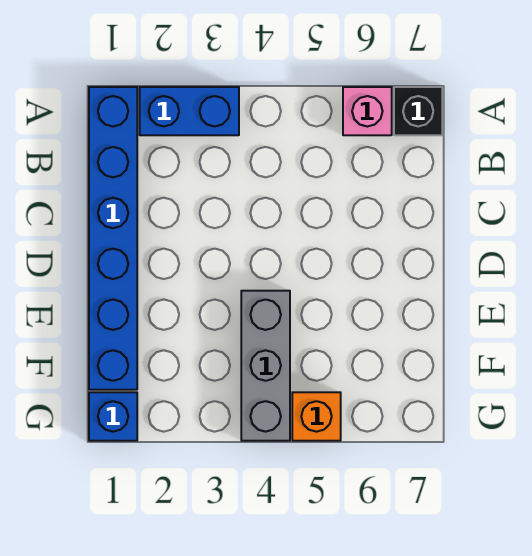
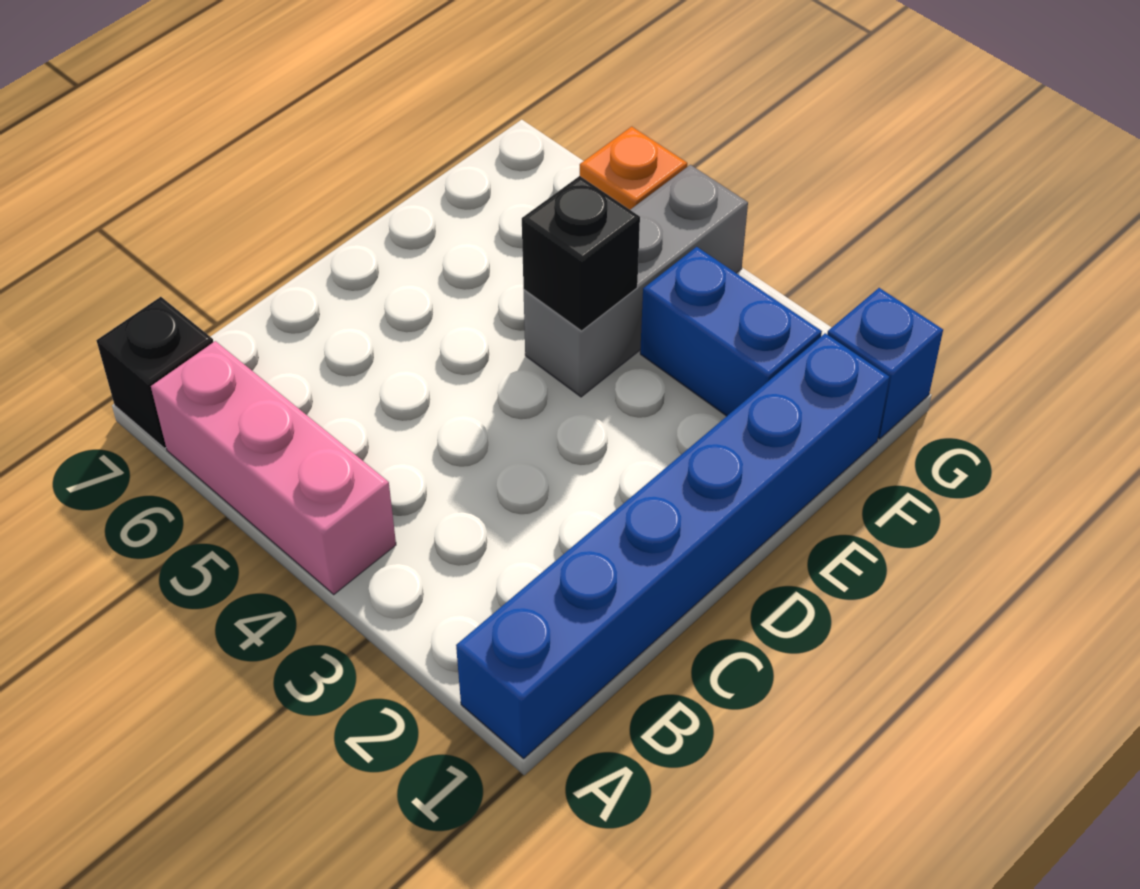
blue brick A2:A3 level 1 -> blue brick F2:F3 level 1
pink brick A6 level 1 -> pink brick A4:A6 level 1
none -> black brick E4 level 2

